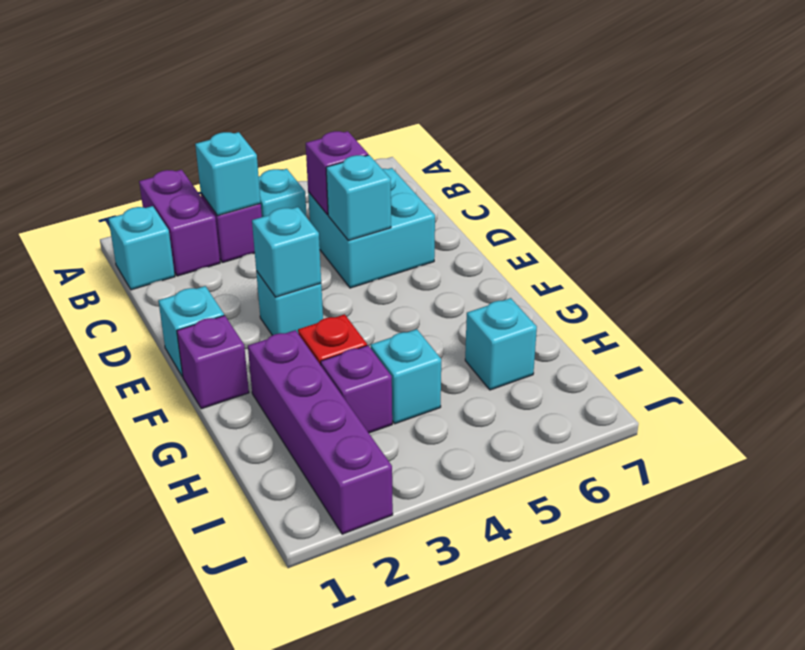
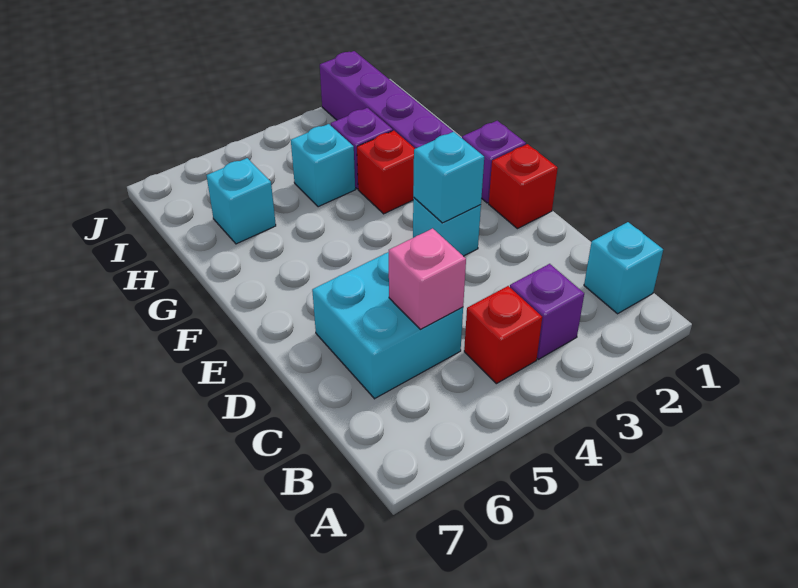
purple brick A2:B2 level 1 -> none
cyan brick B3 level 2 -> none
cyan brick B4 level 1 -> red brick B4 level 1
purple brick C5 level 2 -> pink brick C5 level 2
cyan brick D5 level 2 -> none
cyan brick E1 level 1 -> red brick E1 level 1

